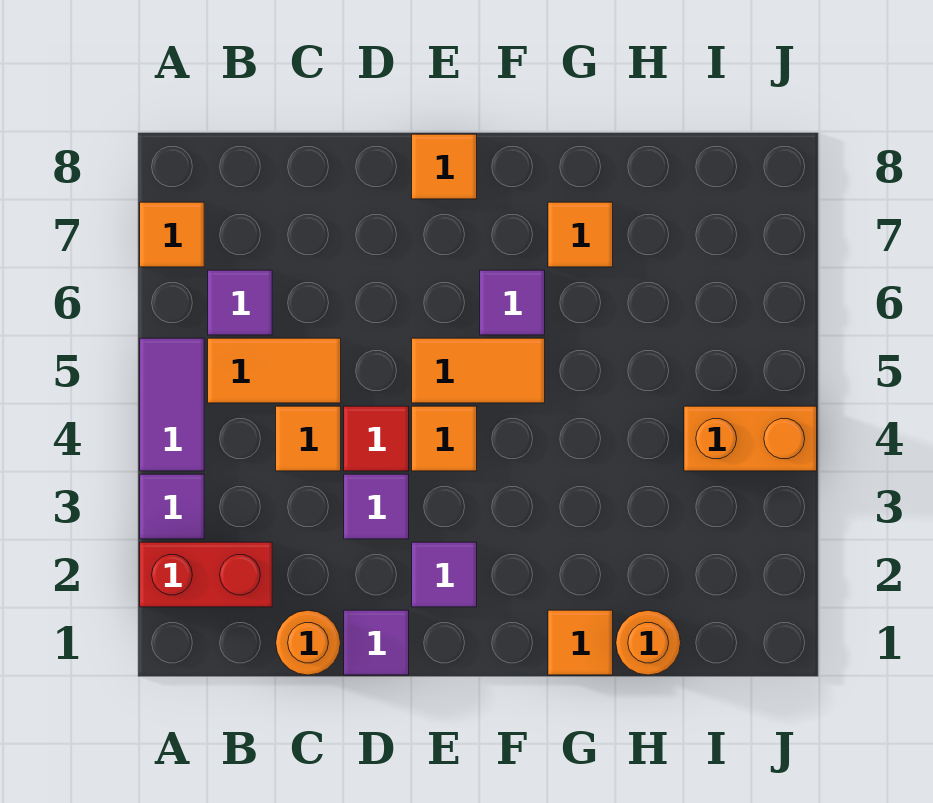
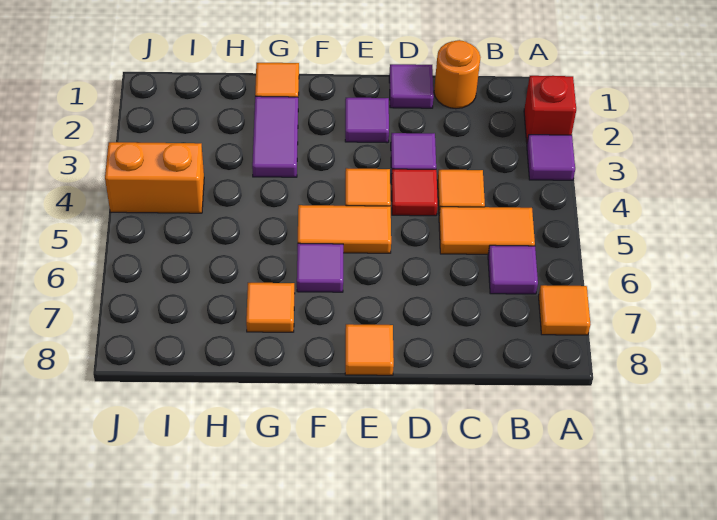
red brick A2:B2 level 1 -> red brick A2 level 1
purple tile A4:A5 level 1 -> purple tile G2:G3 level 1
orange round brick H1 level 1 -> none

